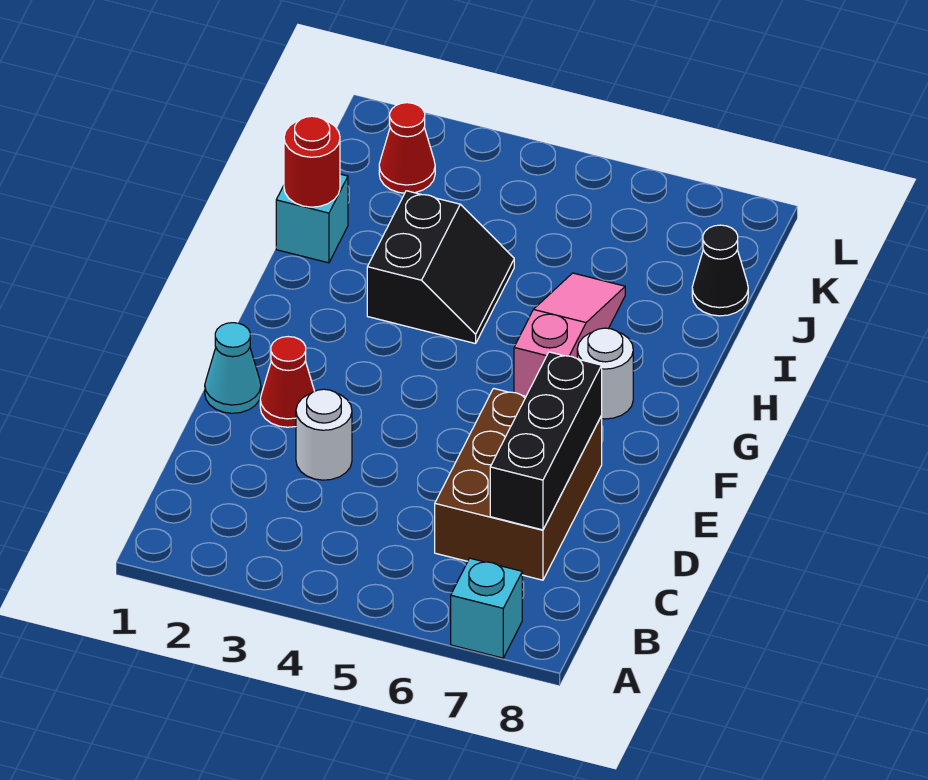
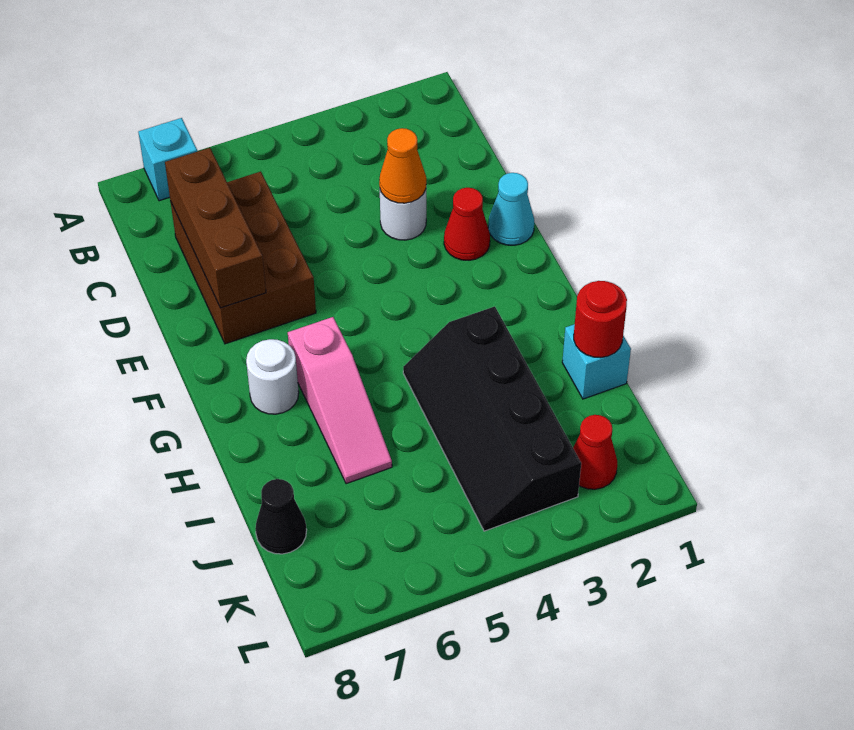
black brick C7:E7 level 2 -> brown brick C7:E7 level 2
none -> orange cone D3 level 2
black slope H3:I4 level 1 top 3 -> black slope H3:K4 level 1 top 3

